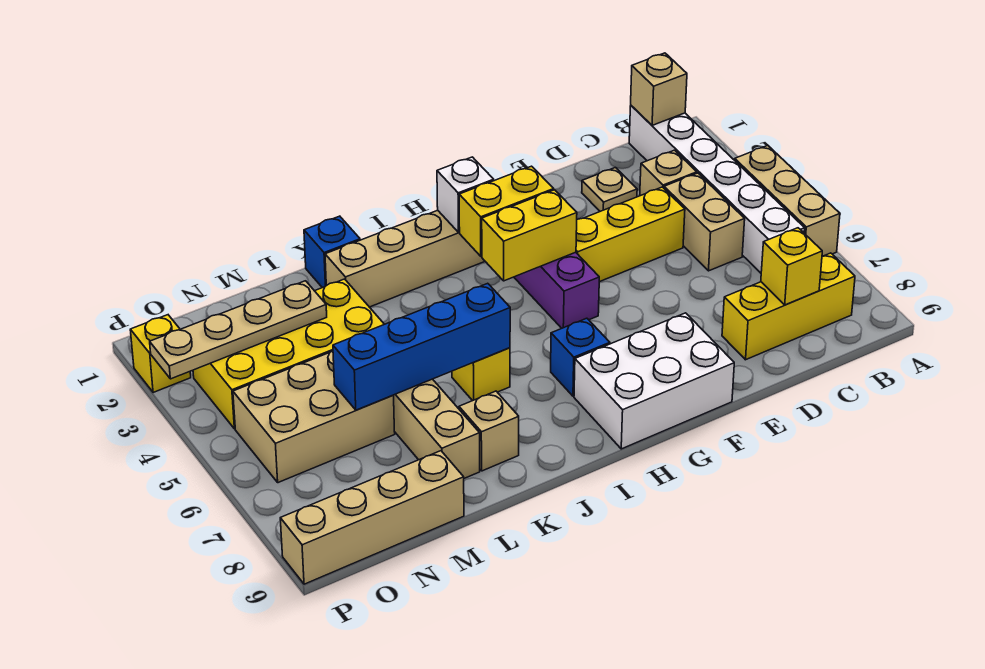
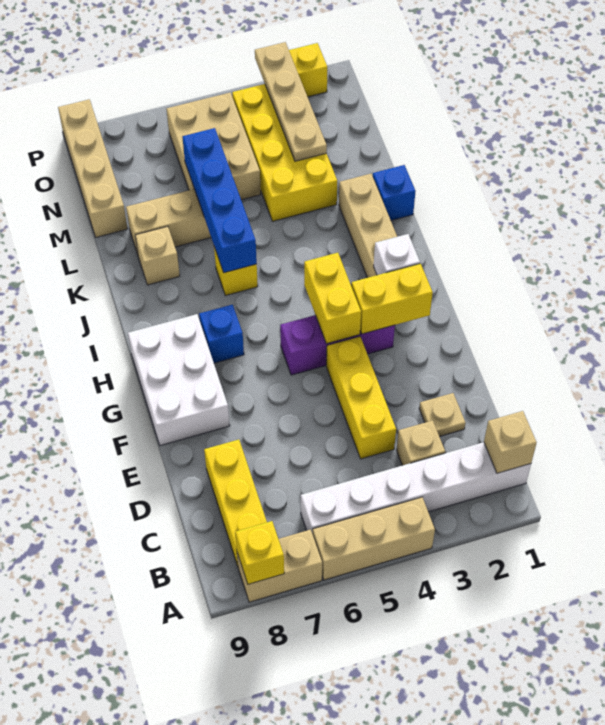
tan brick C4:C5 level 1 -> tan brick A7:A8 level 1
yellow brick C8 level 2 -> yellow brick A8 level 2
yellow brick G3:H3 level 2 -> yellow brick G2:G3 level 2

